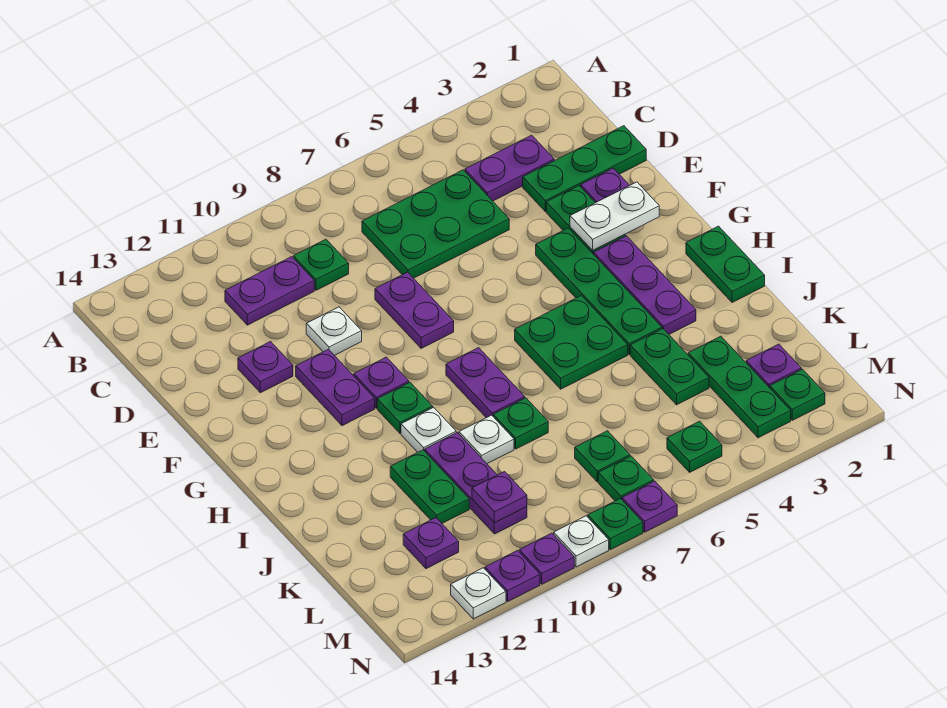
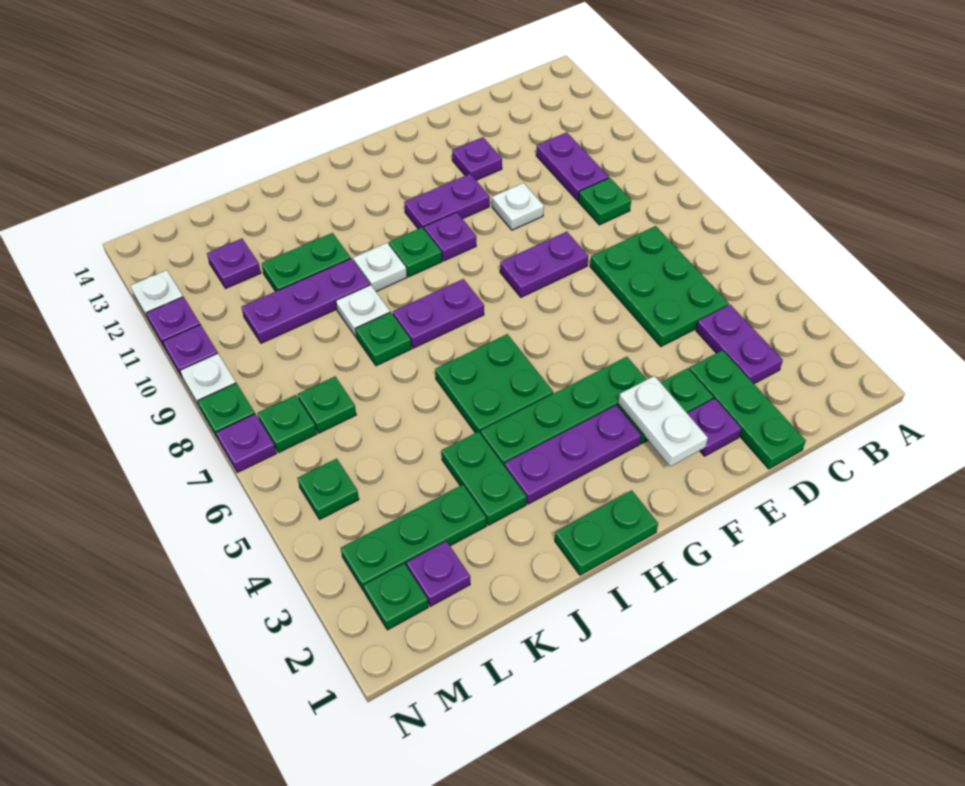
green plate J4:K4 level 1 -> green plate J3:J4 level 1
purple plate L10 level 2 -> none

